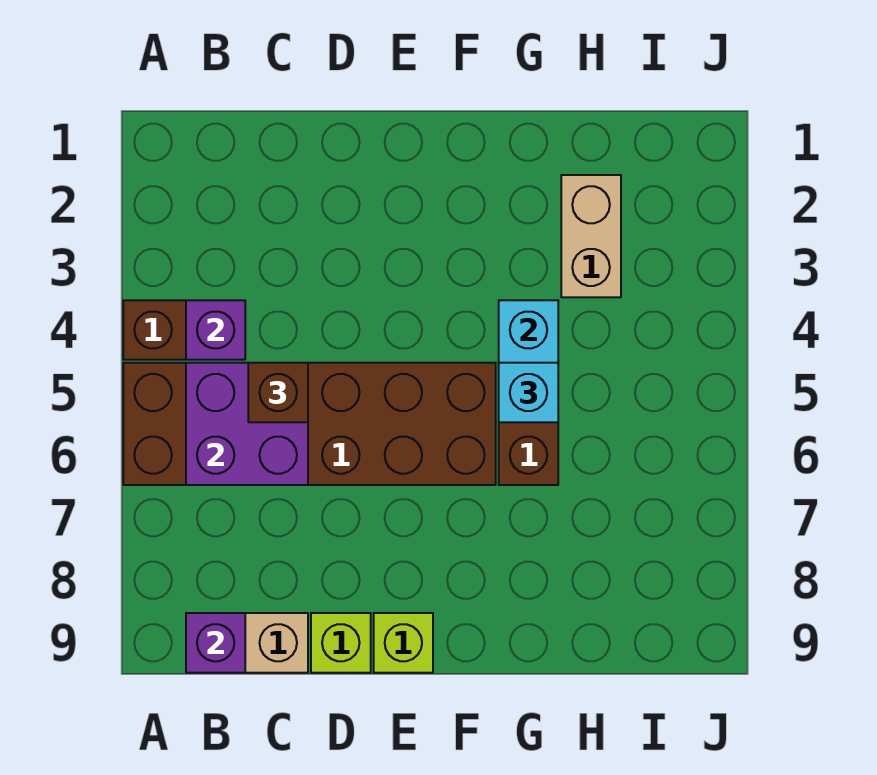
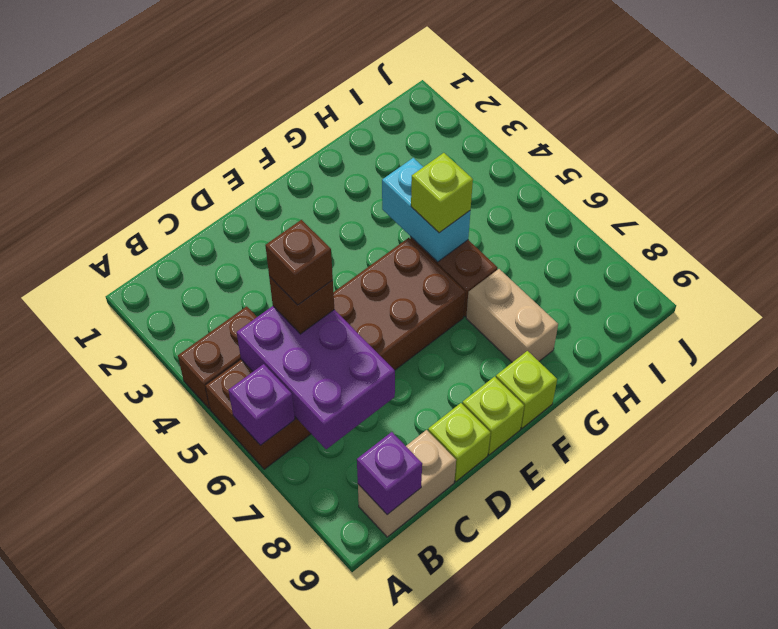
purple brick B4 level 2 -> purple brick A6 level 2
purple brick B5:C6 level 2 -> purple brick B5:C7 level 2
none -> brown brick C5 level 4
none -> lime brick F9 level 1
cyan brick G5 level 3 -> lime brick G5 level 3
tan brick H2:H3 level 1 -> tan brick G7:G8 level 1

